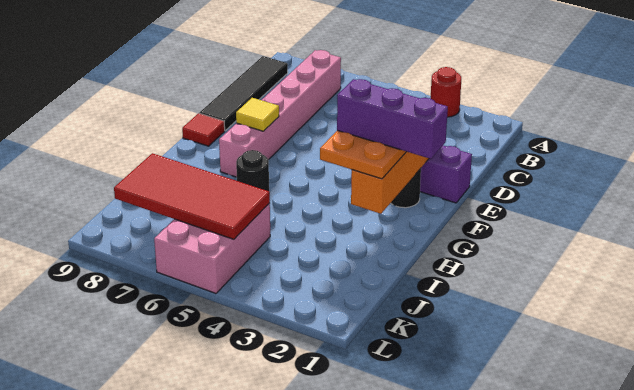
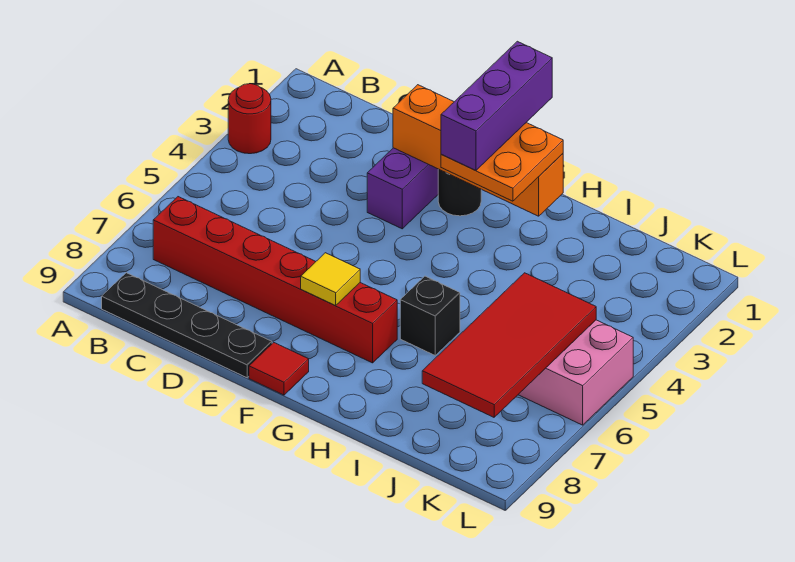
pink brick B7:G7 level 1 -> red brick B7:G7 level 1
black tile B9:E9 level 1 -> black plate B9:E9 level 1
black round brick H6 level 1 -> black brick H6 level 1

